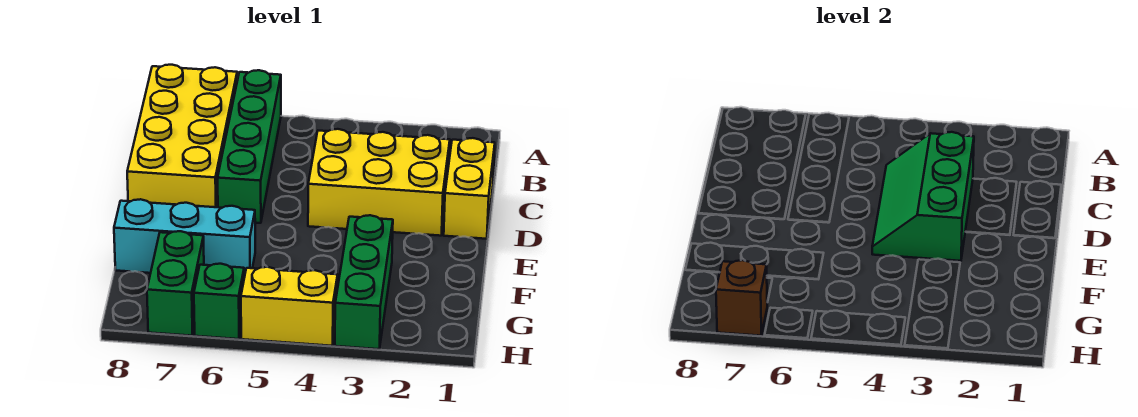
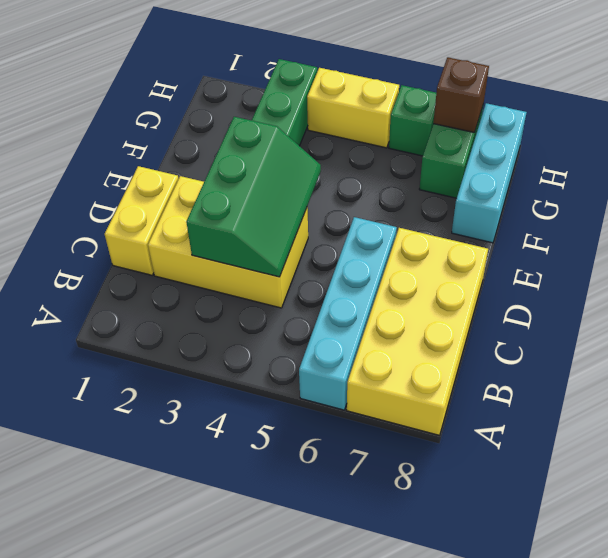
green brick A6:D6 level 1 -> cyan brick A6:D6 level 1
cyan brick F6:F8 level 1 -> cyan brick F8:H8 level 1

